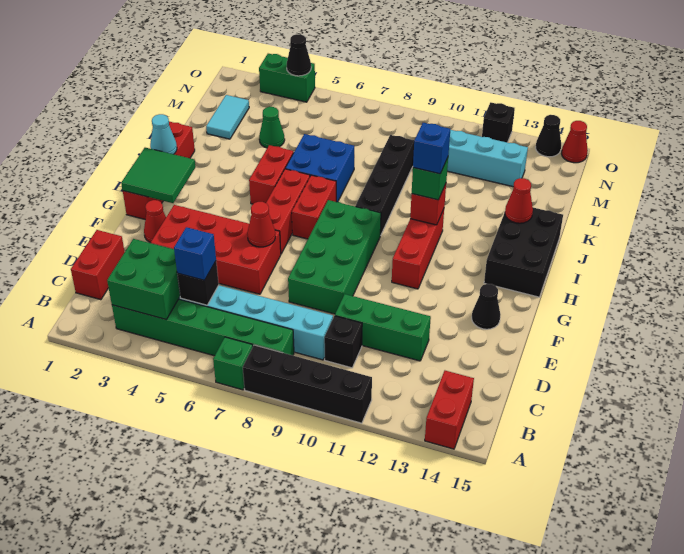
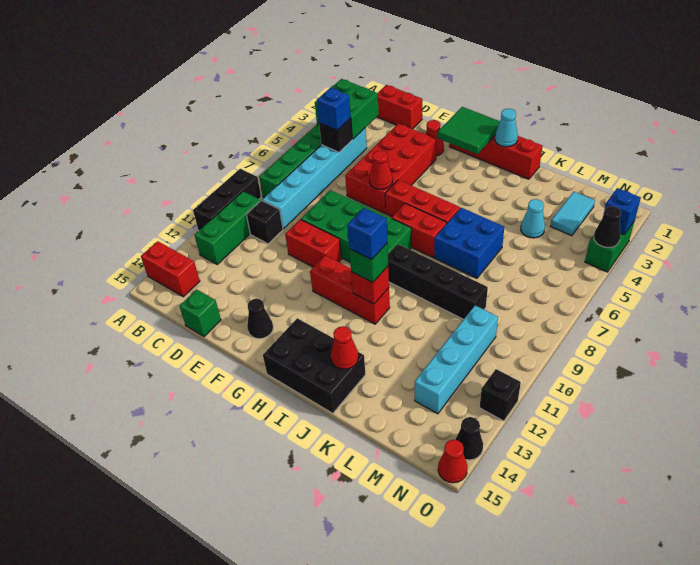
green brick A7 level 1 -> green brick D15 level 1
black brick A8:A11 level 1 -> black brick A9:A11 level 1
green brick D10:D12 level 1 -> green brick B10:B12 level 1
red brick I5:J5 level 1 -> red brick E10:F10 level 1
cyan tile L2:M2 level 1 -> cyan tile M2:M3 level 1
green cone L4 level 1 -> cyan cone L4 level 1
none -> blue brick O3 level 2

